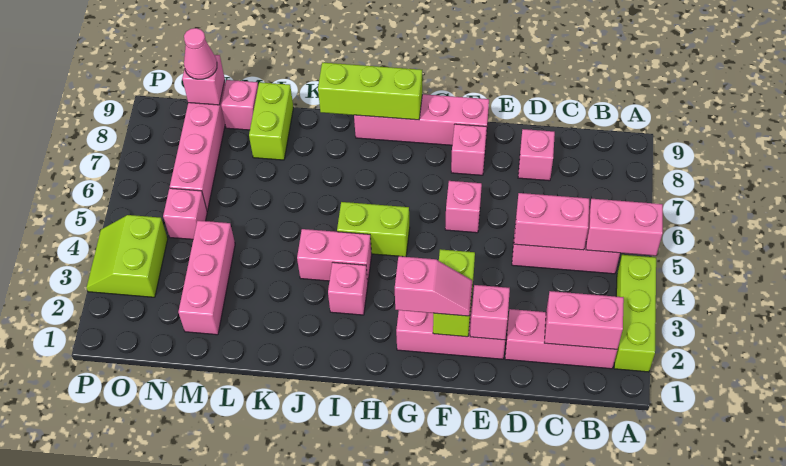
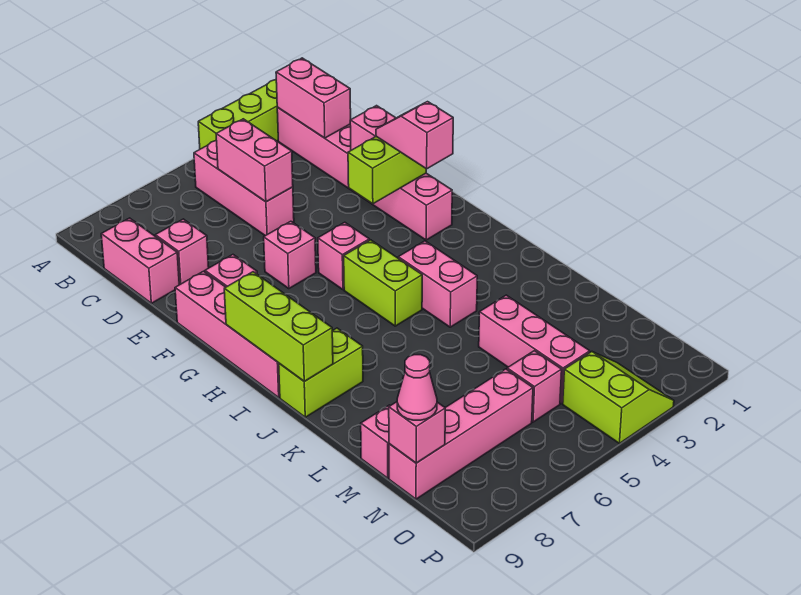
pink brick A5:B5 level 2 -> pink brick C9:D9 level 1
pink brick I3 level 1 -> pink brick G5 level 1
lime brick L8:L9 level 1 -> lime brick J8:J9 level 1
pink brick M2:M4 level 1 -> pink brick L4:N4 level 1
lime slope O3:P4 level 1 top O -> lime slope O3:P4 level 1 top 4

